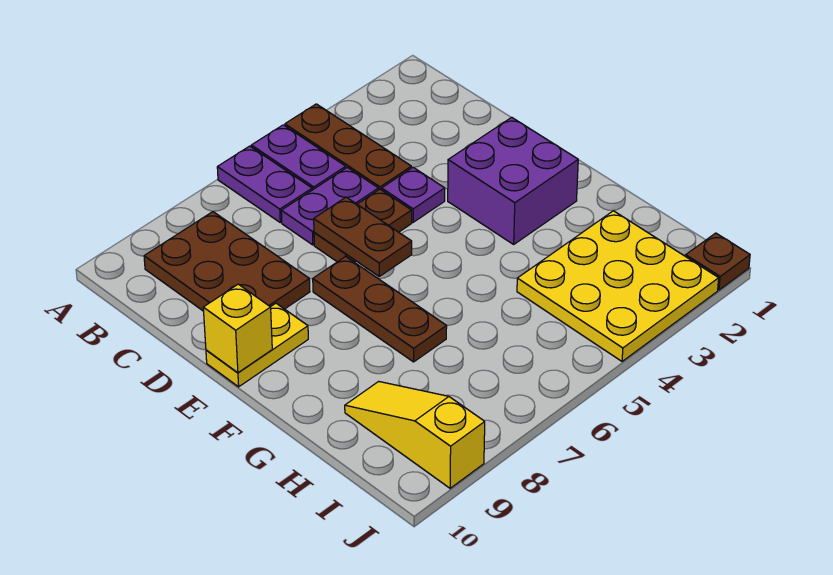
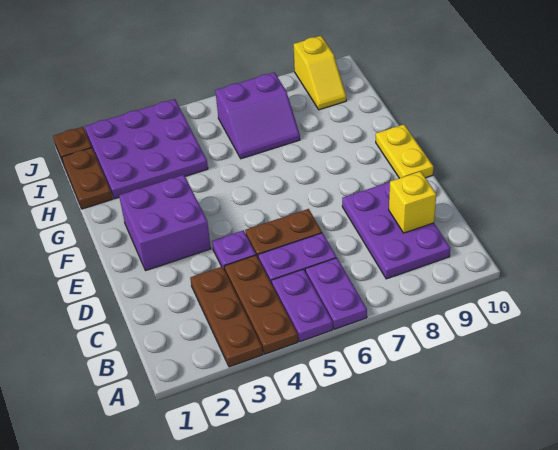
brown plate B8:D9 level 1 -> purple plate B8:D9 level 1
brown plate D6:E6 level 2 -> brown plate H1:I1 level 1
brown plate E7:G7 level 1 -> brown plate A3:C3 level 1
yellow plate E9:E10 level 1 -> yellow plate E10:F10 level 1
yellow brick E10 level 2 -> yellow brick C9 level 2
yellow plate H2:J4 level 1 -> purple plate H2:J4 level 1
none -> purple slope H6:I7 level 1 top I
yellow slope H9:J9 level 1 top J -> yellow slope I9:J9 level 1 top J

